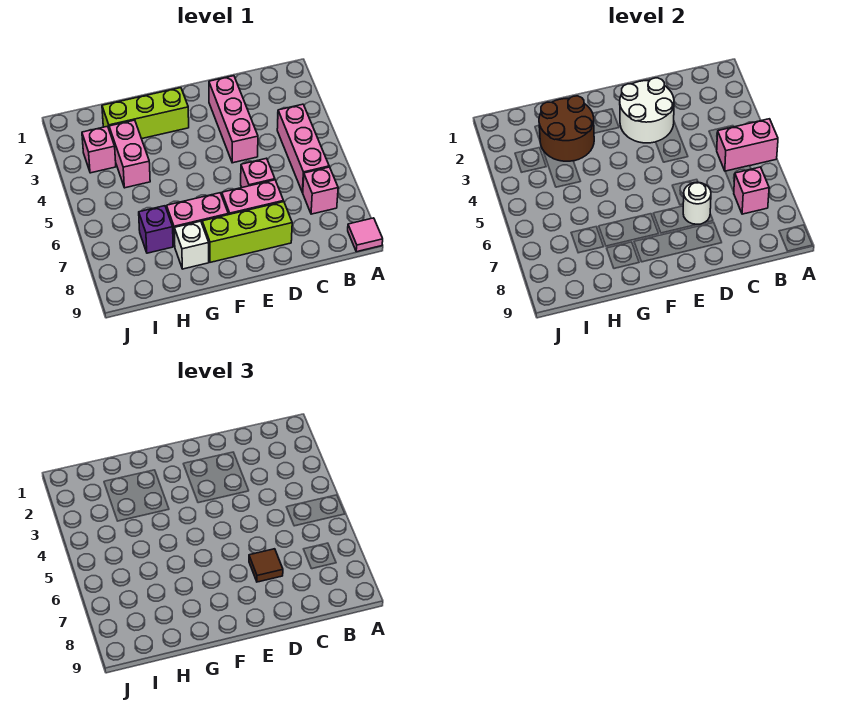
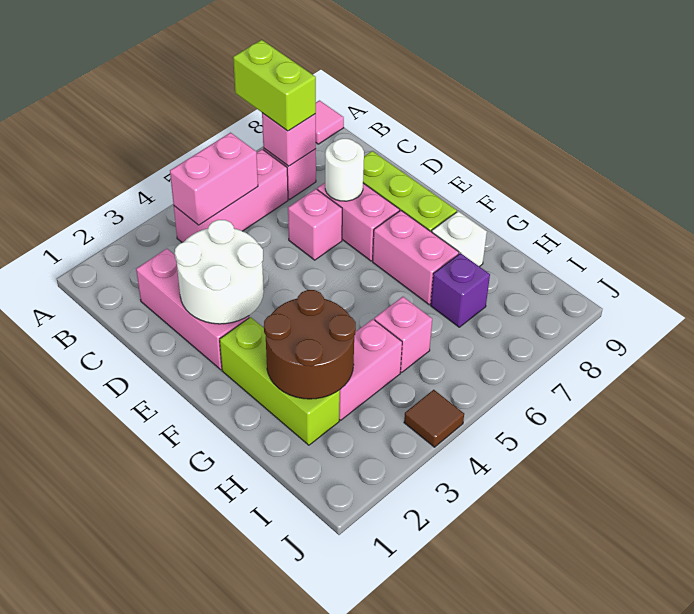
pink brick A5:B5 level 2 -> pink brick B4:B5 level 2
none -> lime brick A7:B7 level 3
pink brick D2:D4 level 1 -> pink brick C2:E2 level 1
brown tile D7 level 3 -> brown tile J4 level 1
pink brick I3 level 1 -> pink brick H5 level 1

